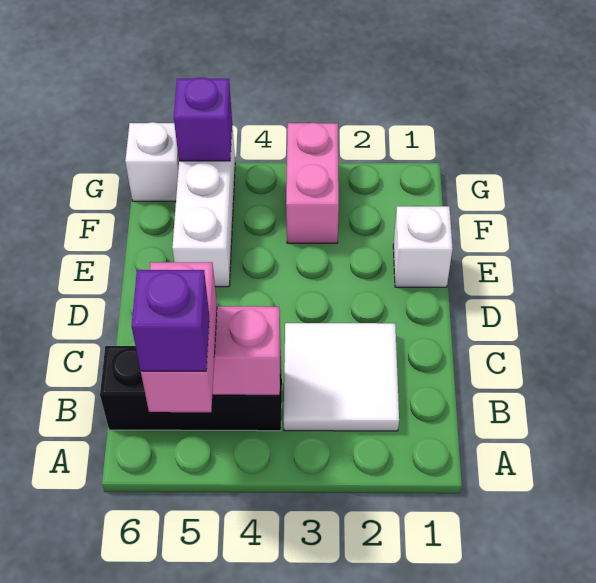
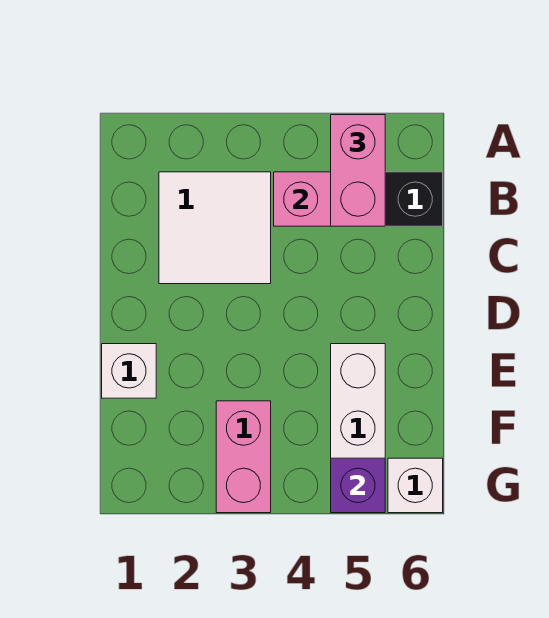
purple brick A5 level 4 -> none

